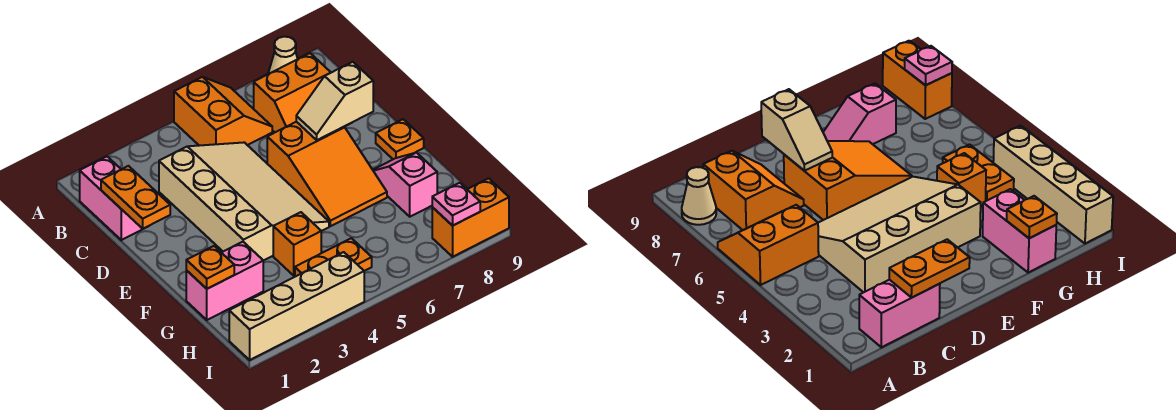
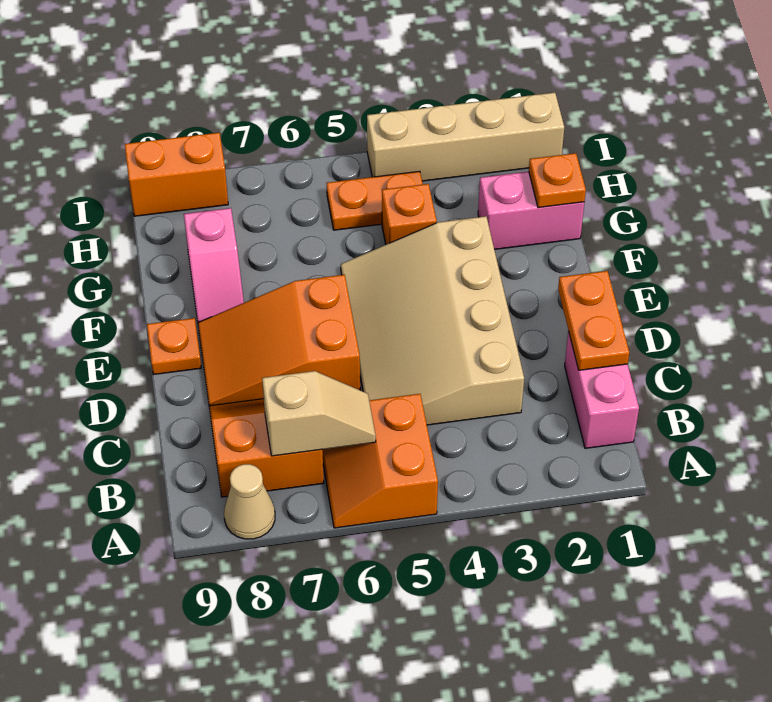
orange slope D6:F7 level 1 top D -> orange slope D6:E8 level 1 top 6
tan slope D7:D8 level 2 top 8 -> tan slope B6:B7 level 2 top 7
pink plate I8 level 2 -> none

